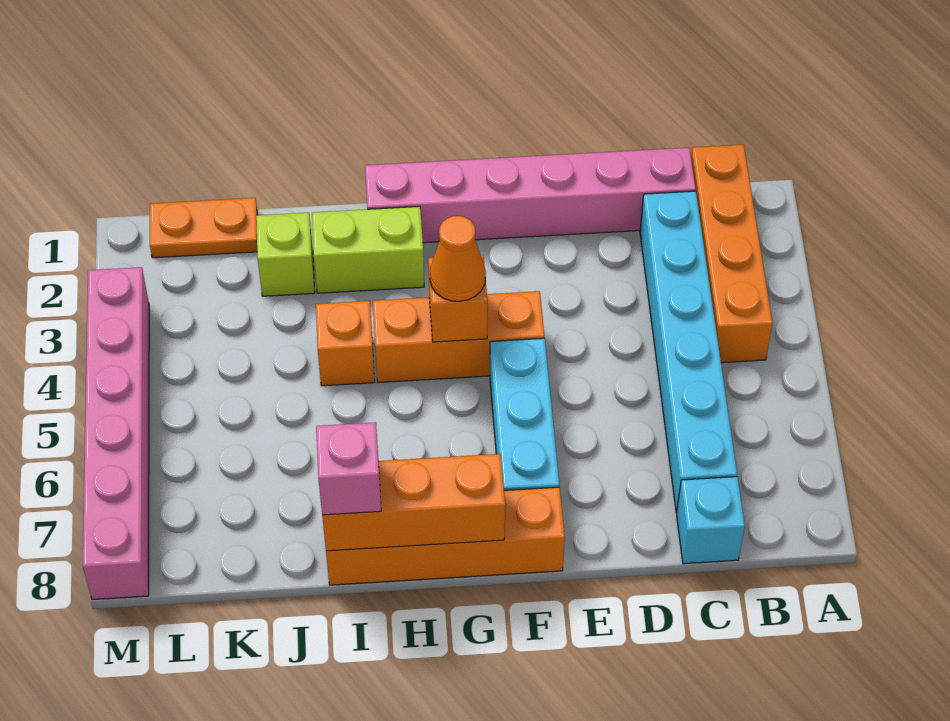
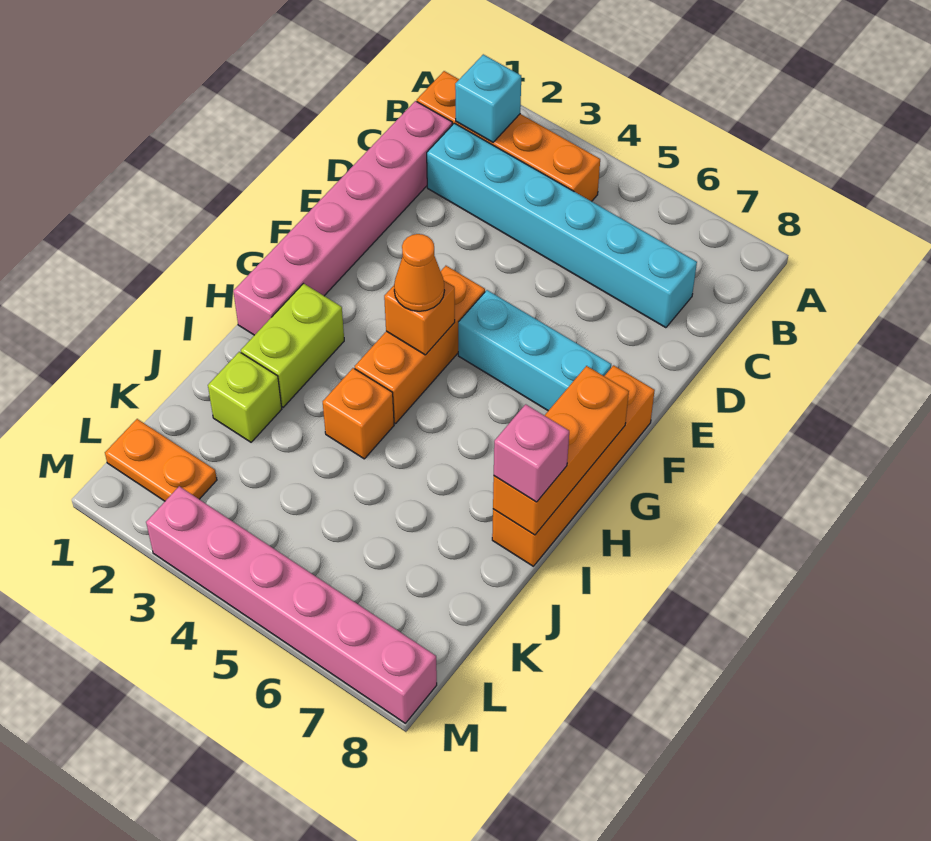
cyan brick C8 level 1 -> cyan brick B2 level 2
orange plate K1:L1 level 1 -> orange plate L1:L2 level 1

